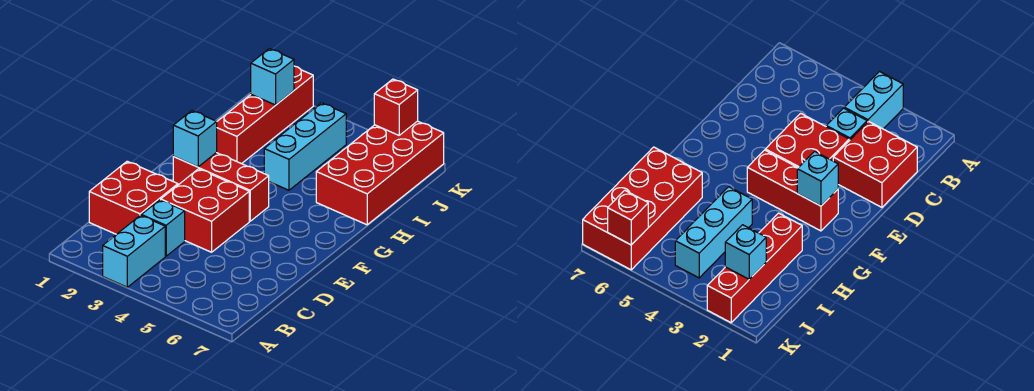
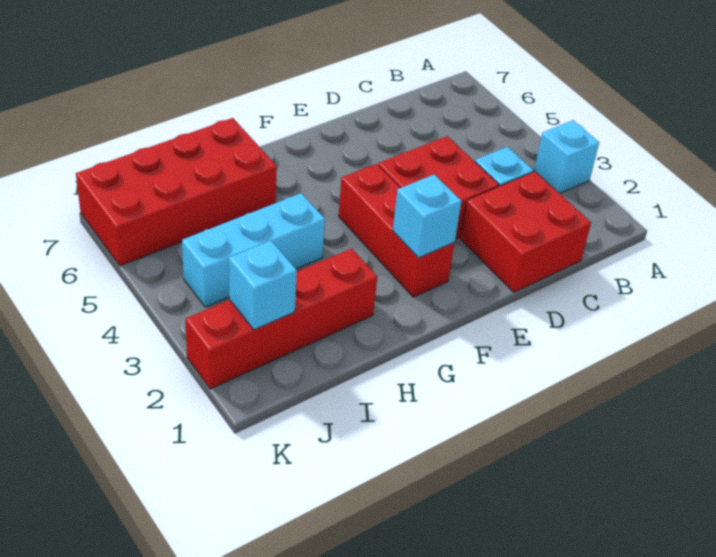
cyan brick A3:B3 level 1 -> cyan brick A3 level 1
red brick K6 level 2 -> none

